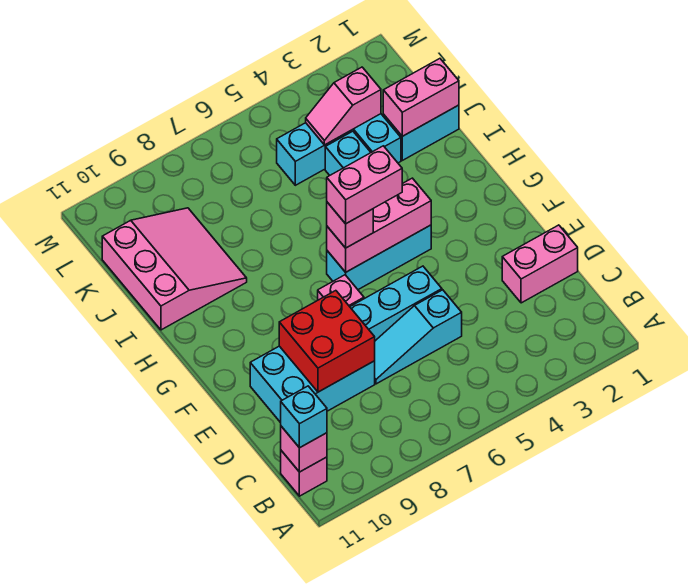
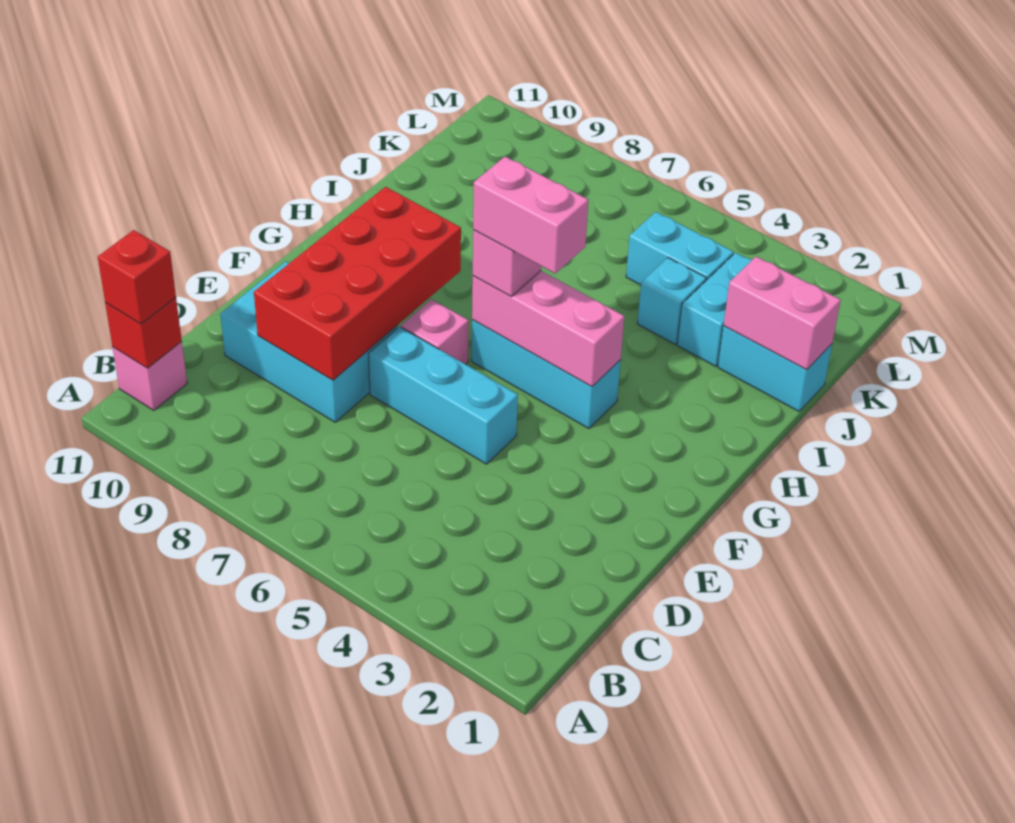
pink brick B11 level 2 -> red brick B11 level 2
cyan brick B11 level 3 -> red brick B11 level 3
pink brick D1:D2 level 1 -> none
cyan slope D5:D7 level 1 top 5 -> none
red brick D8:E9 level 2 -> red brick D8:G9 level 2
pink slope I9:K11 level 1 top 11 -> none
pink slope K3:K4 level 2 top 3 -> none

